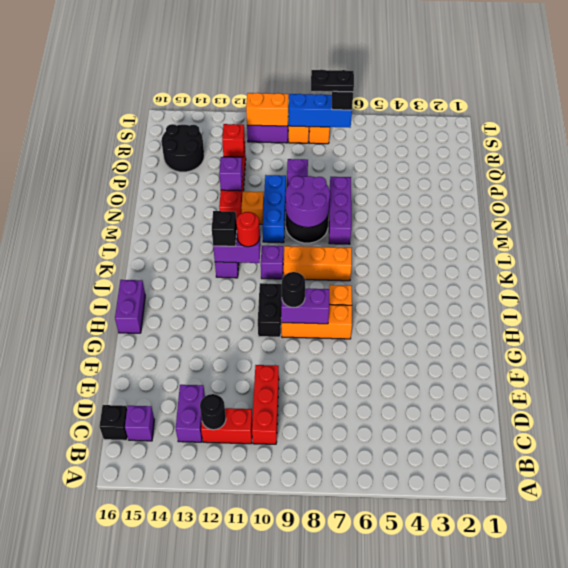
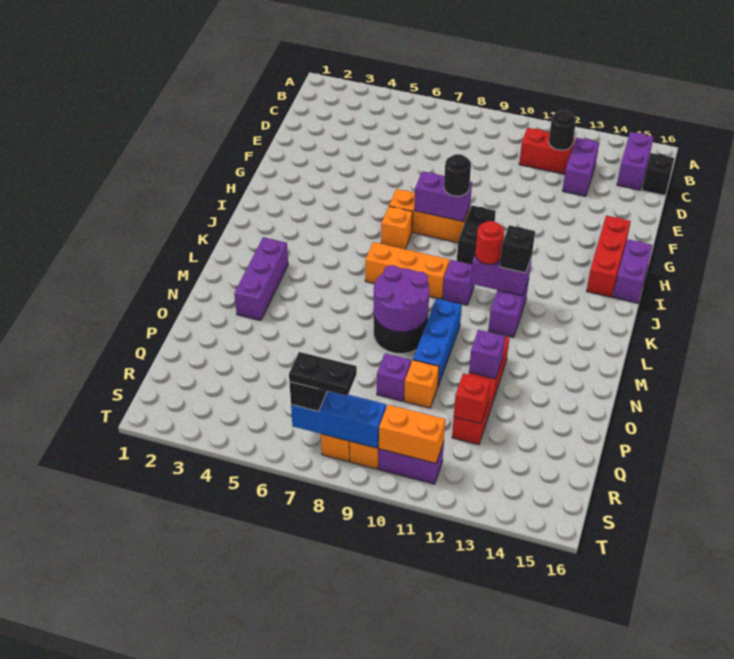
red brick C10:E10 level 1 -> red brick G15:I15 level 1
purple brick C15 level 1 -> purple brick B15:C15 level 1
purple brick M7:O7 level 1 -> purple brick L3:N3 level 1
orange brick N11 level 1 -> orange brick P10 level 1
black round brick Q14:R15 level 1 -> none

